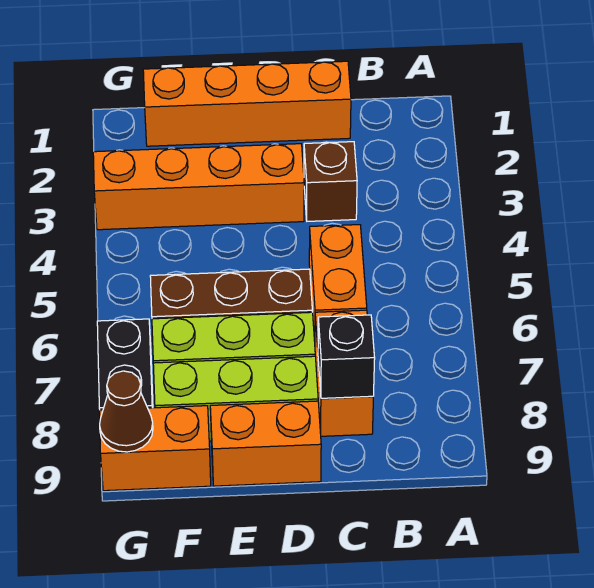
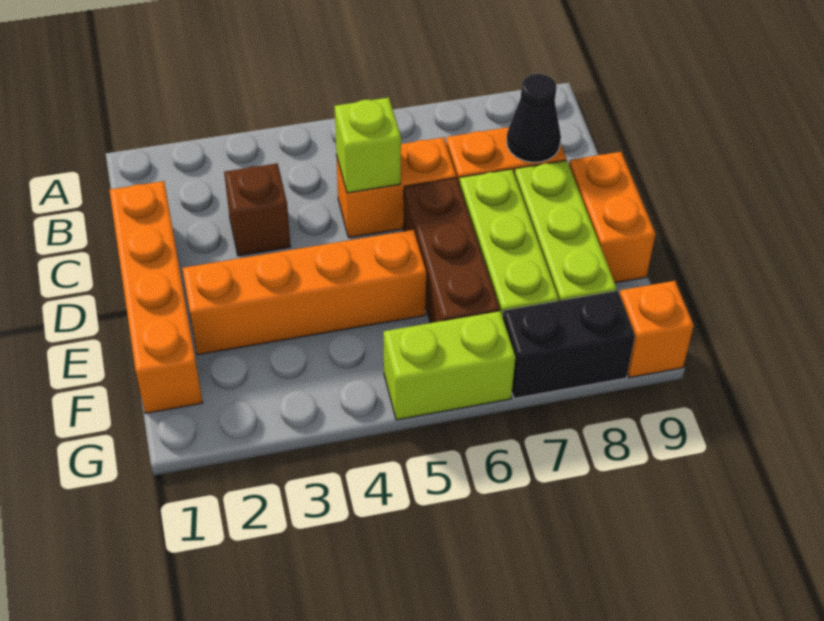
none -> lime brick C5 level 2
black brick C8 level 2 -> black cone C8 level 2
orange brick D3:G3 level 1 -> orange brick E2:E5 level 1
orange brick F9:G9 level 1 -> orange brick G9 level 1
none -> lime brick G5:G6 level 1
brown cone G9 level 2 -> none

